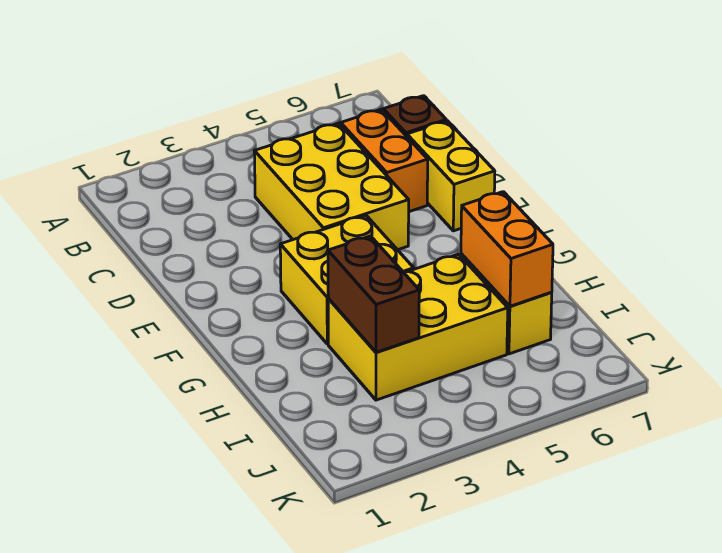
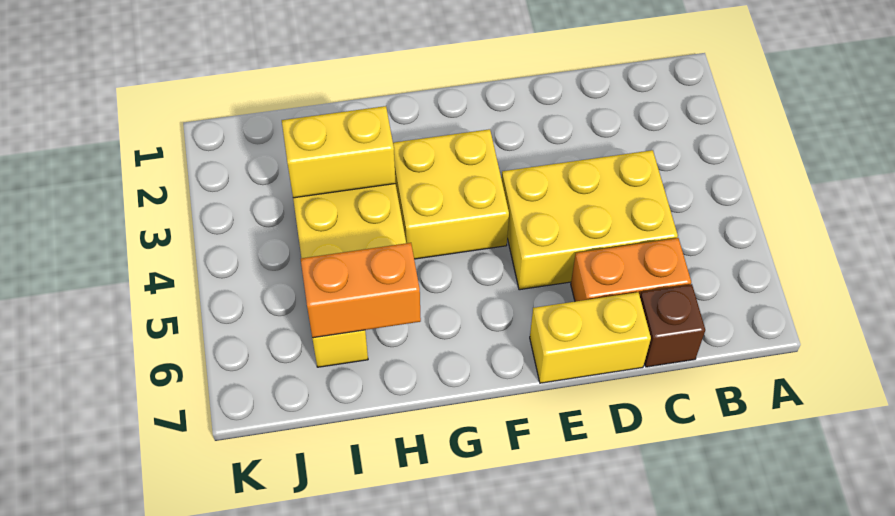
brown brick H3:I3 level 2 -> yellow brick H3:I3 level 2

